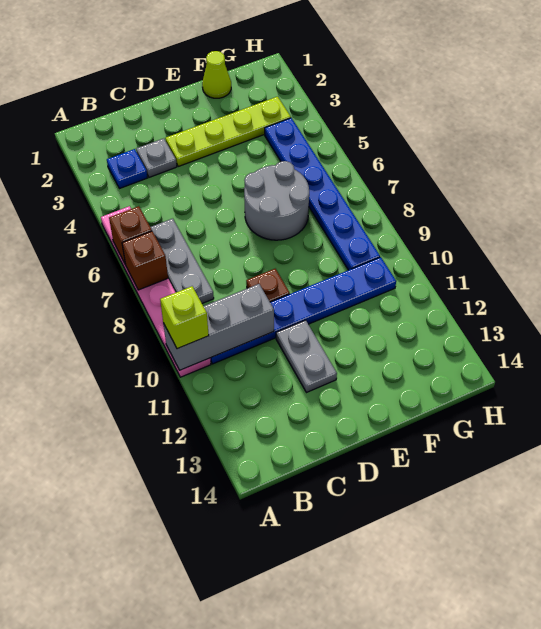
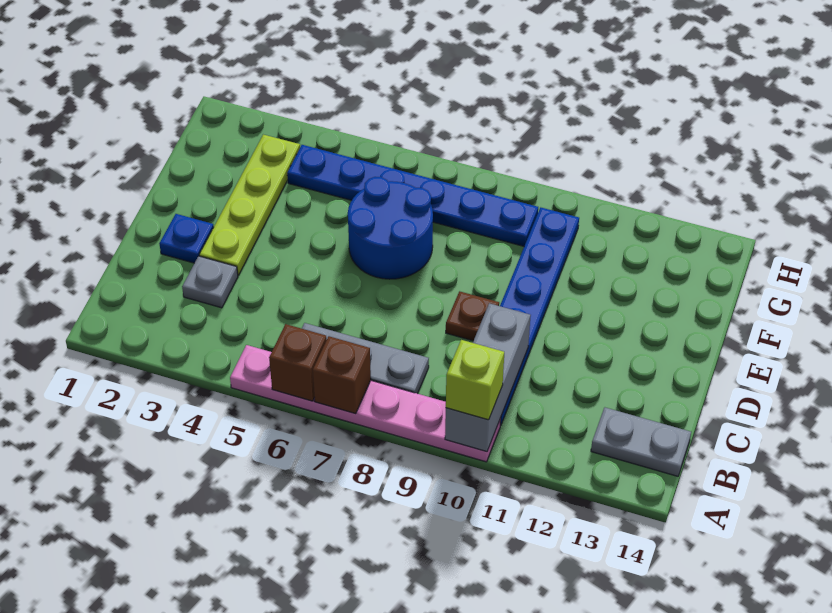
blue plate B3 level 1 -> blue plate D2 level 1
grey plate D11:D12 level 1 -> grey plate B13:B14 level 1
grey round brick E6:F7 level 1 -> blue round brick E6:F7 level 1
lime cone F1 level 1 -> none

